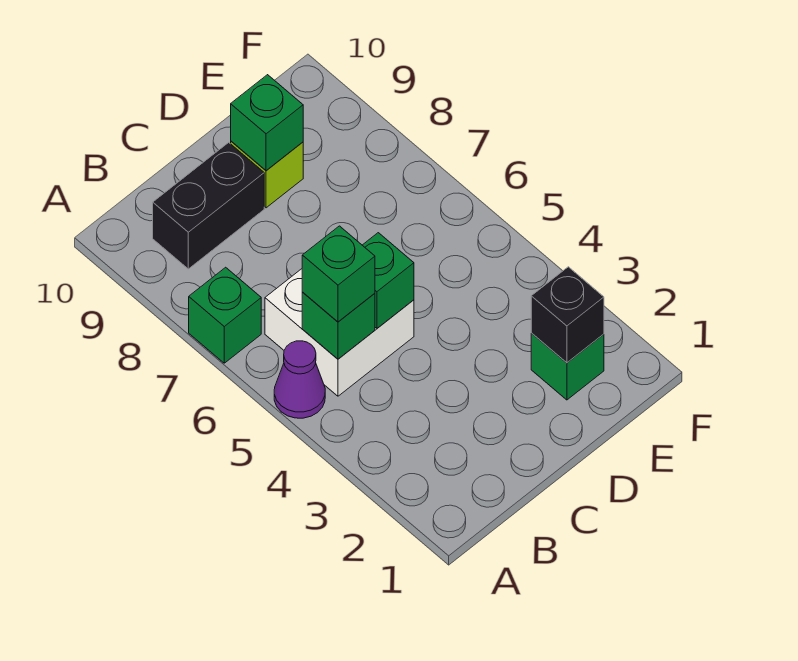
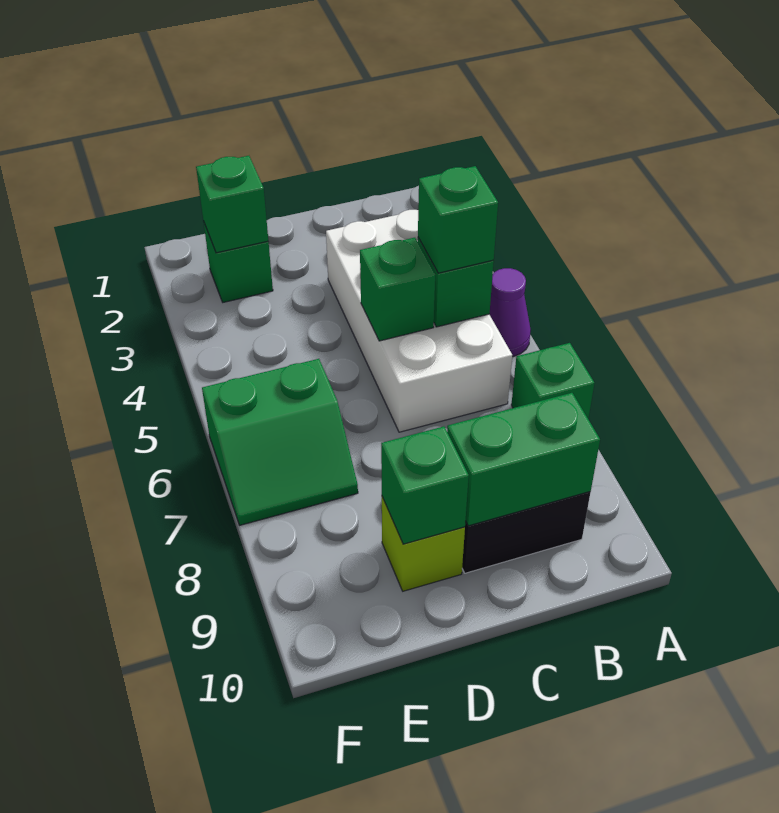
white brick B5:C6 level 1 -> white brick B3:C6 level 1
none -> green brick B9:C9 level 2
black brick E2 level 2 -> green brick E2 level 2
none -> green slope E6:F7 level 1 top 6

